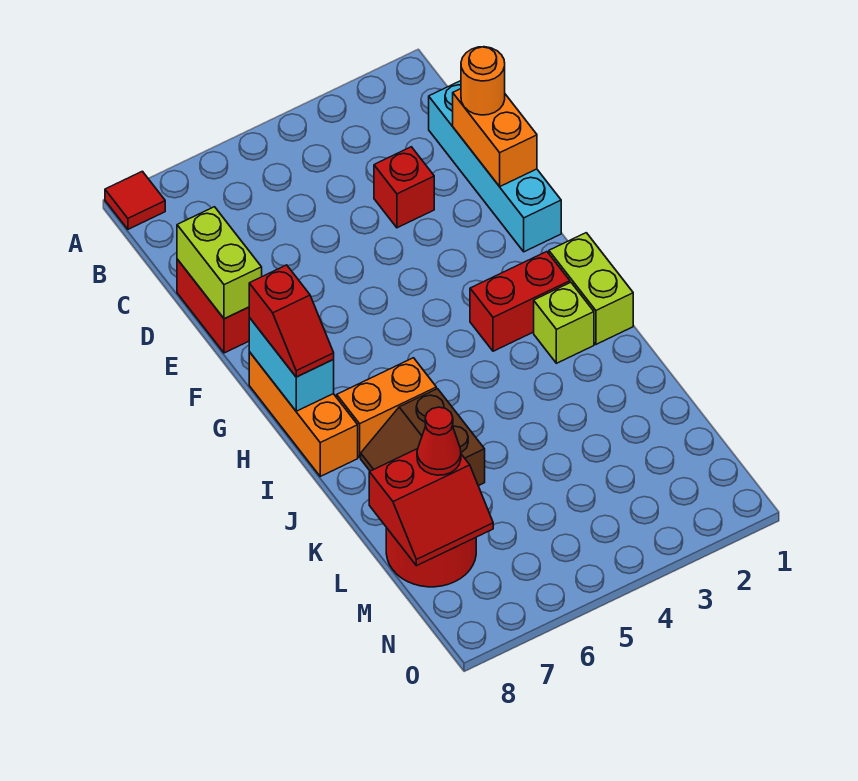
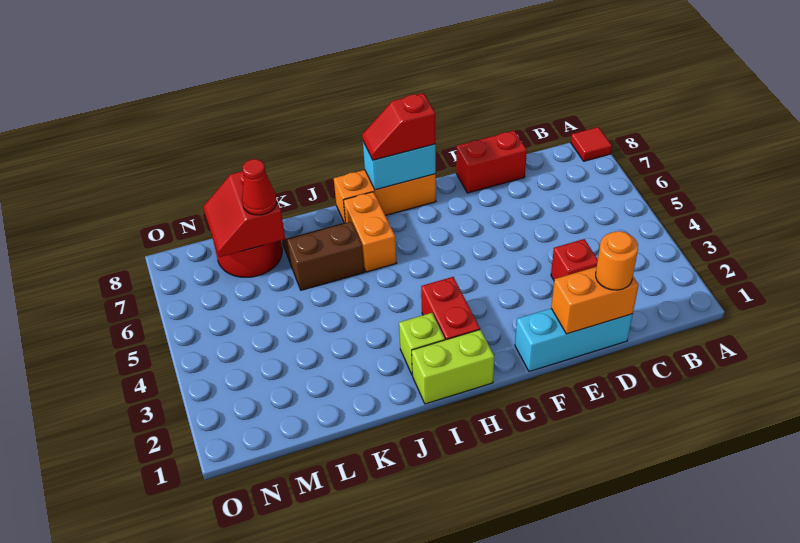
cyan brick C1:F1 level 1 -> cyan brick D1:F1 level 1
lime brick D8:E8 level 2 -> none

